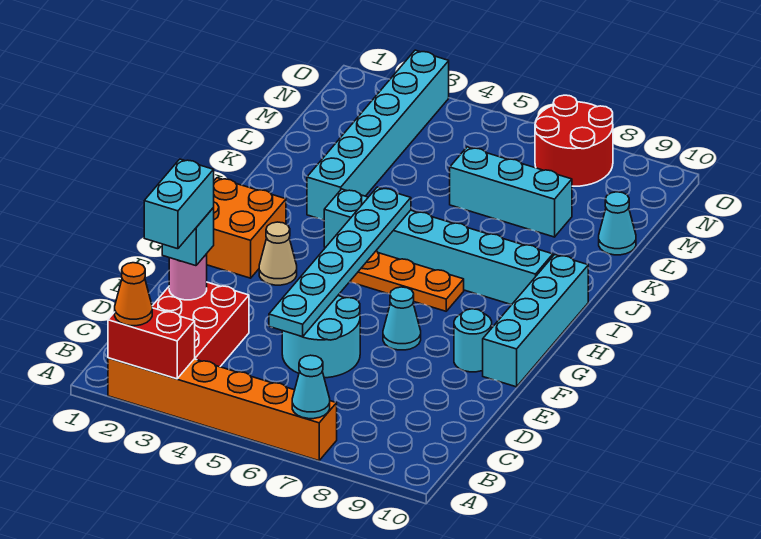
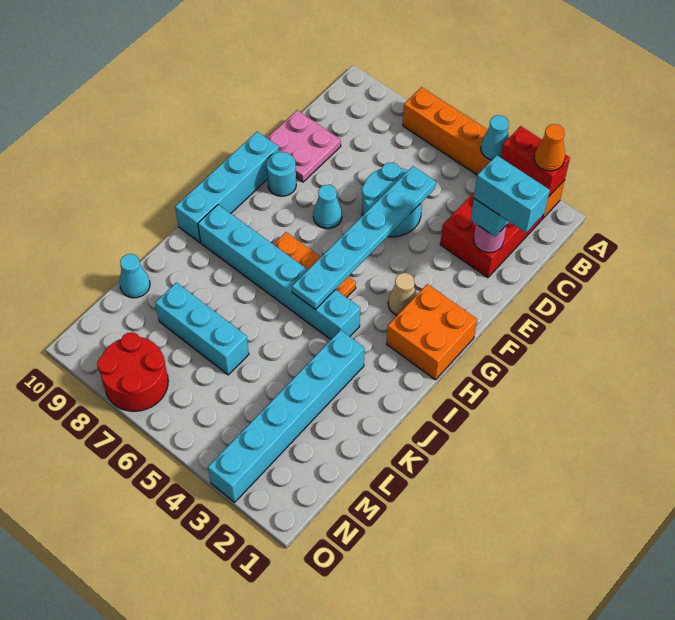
cyan cone A7 level 2 -> cyan cone A4 level 2
cyan brick C2:D2 level 4 -> cyan brick D1:D2 level 4
none -> pink plate D9:E10 level 1

